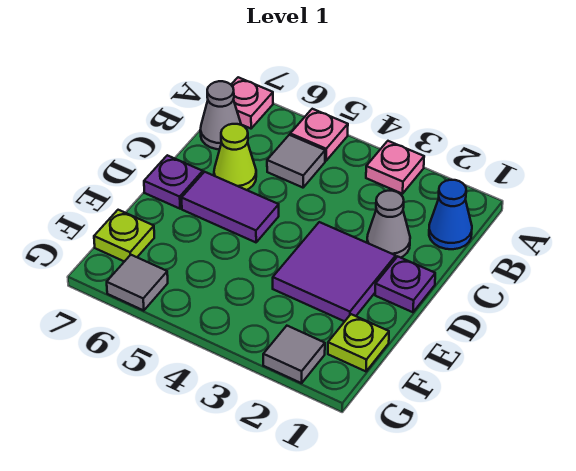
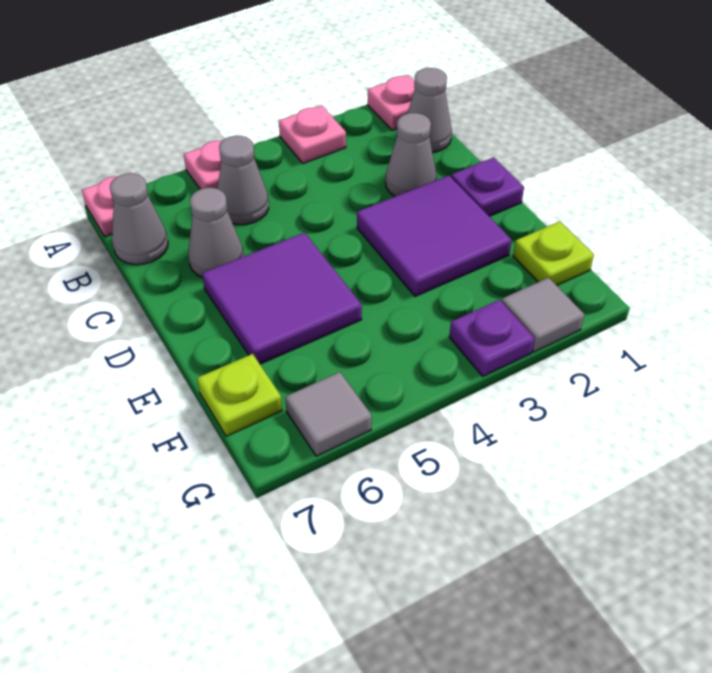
none -> pink plate A1 level 1
blue cone B1 level 1 -> grey cone B1 level 1
grey tile B5 level 1 -> grey cone B5 level 1
lime cone C6 level 1 -> grey cone C6 level 1
purple tile D5:D6 level 1 -> purple tile D5:E6 level 1
purple plate D7 level 1 -> purple plate G3 level 1

